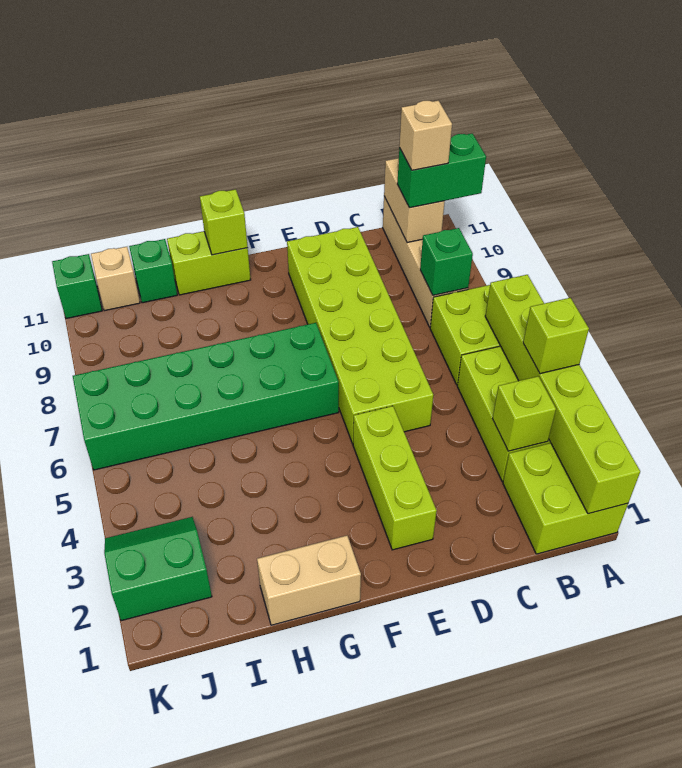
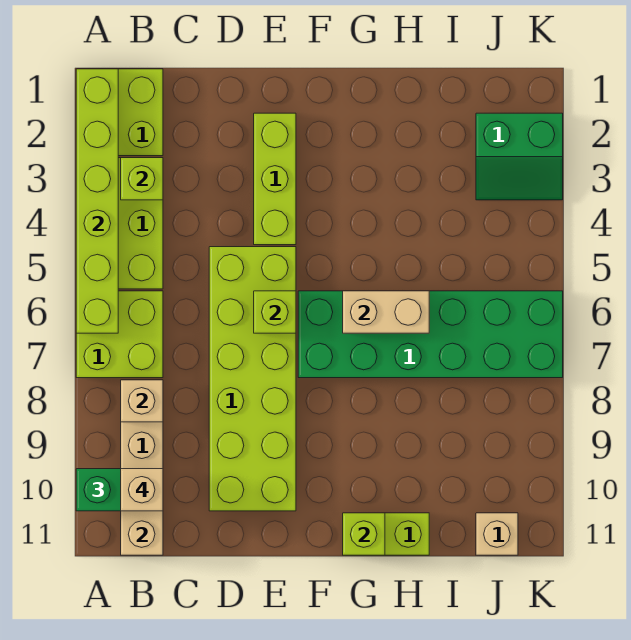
lime brick A4 level 3 -> lime brick E6 level 2
green brick B8 level 2 -> tan brick B8 level 2
tan brick G1:H1 level 1 -> tan brick G6:H6 level 2
green brick I11 level 1 -> none
green brick K11 level 1 -> none

